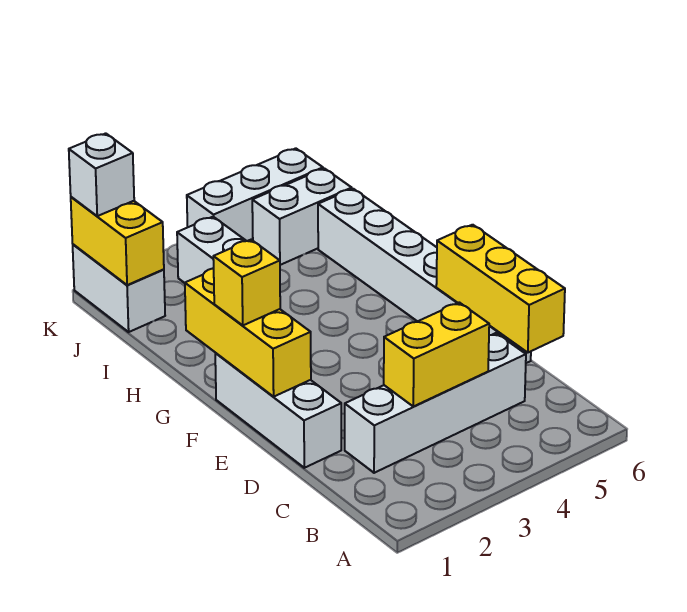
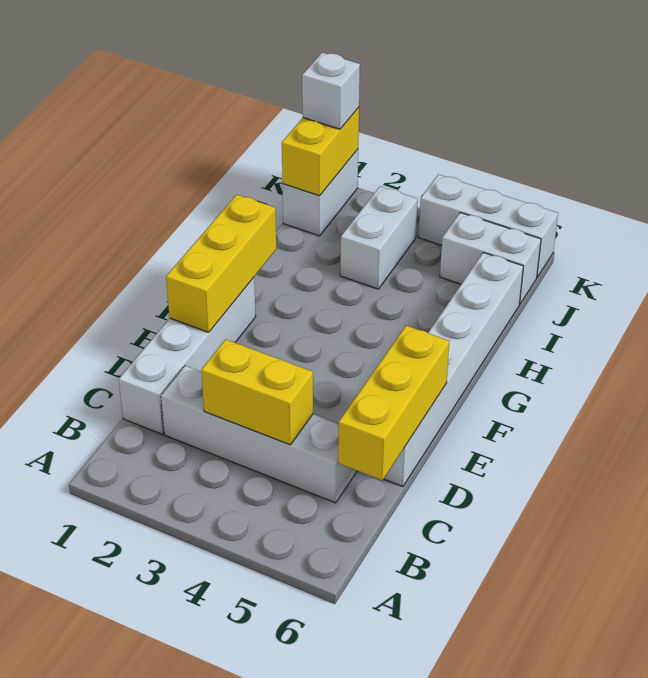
white brick D1:F1 level 1 -> white brick C1:F1 level 1
yellow brick F1 level 3 -> none

